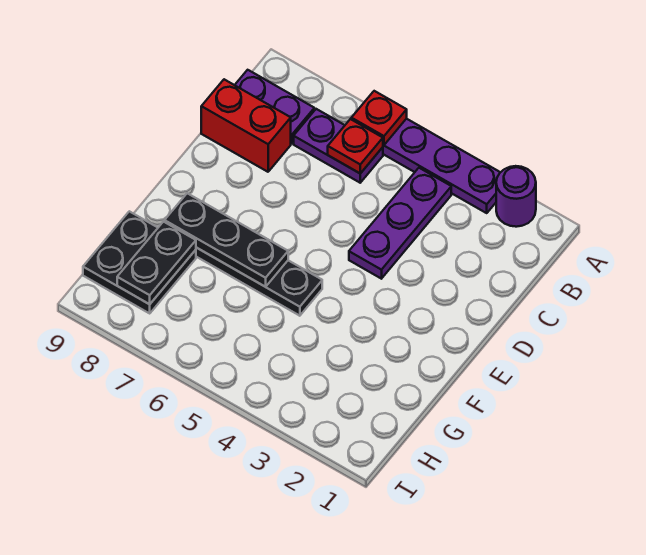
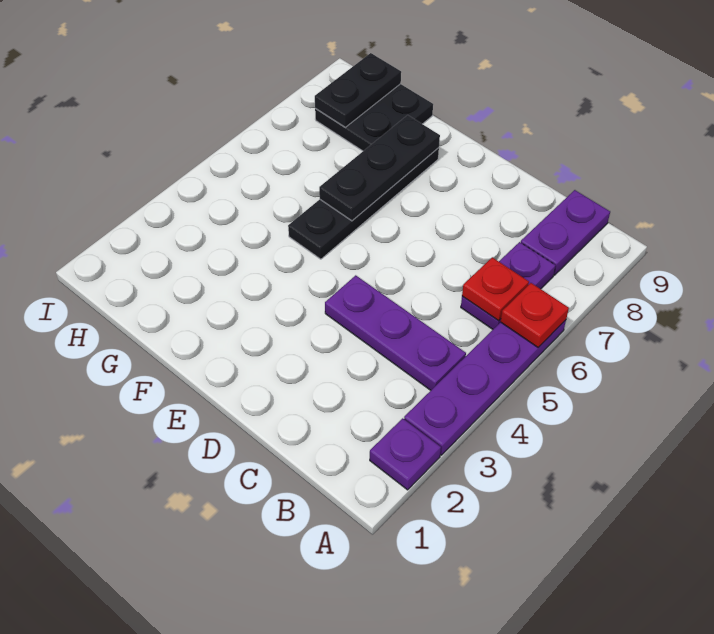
purple round brick A2 level 1 -> purple plate A2 level 1
red brick C8:C9 level 1 -> none
black plate G8:H8 level 2 -> black plate H8:H9 level 2

